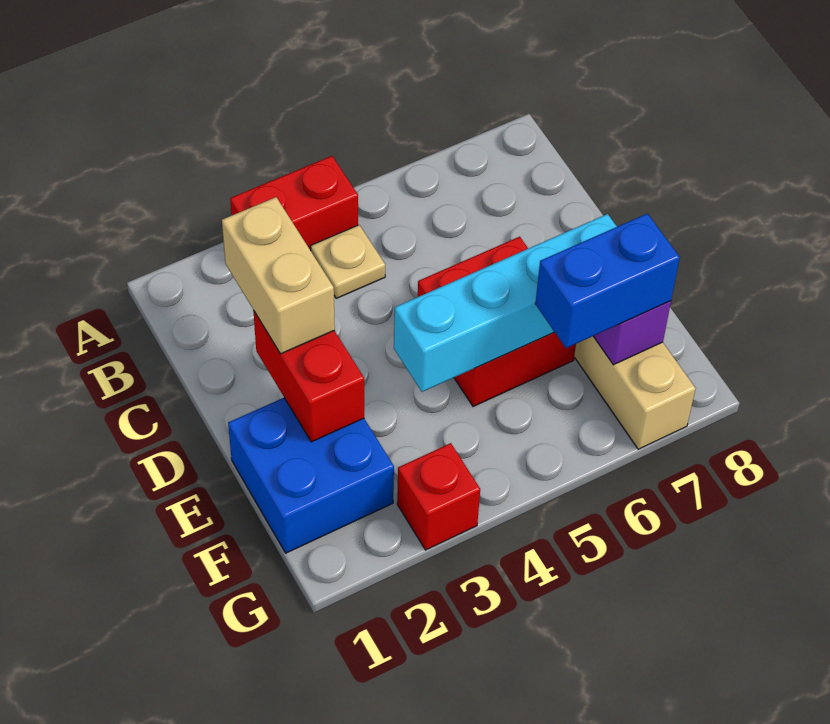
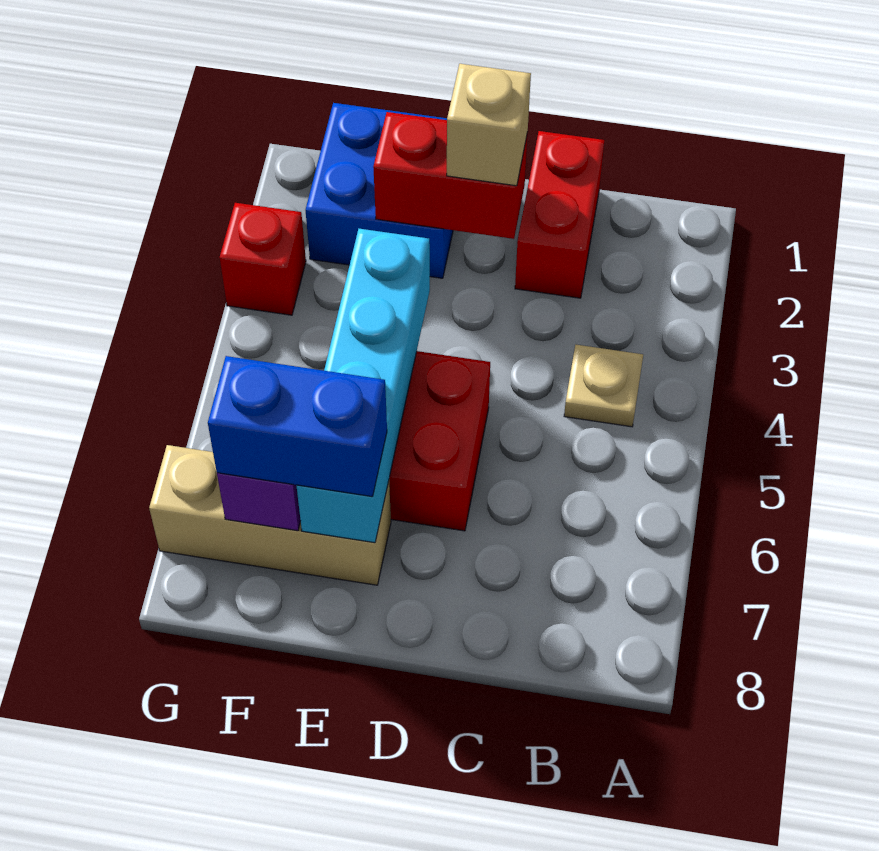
red brick A3:A4 level 1 -> red brick C1:C2 level 1
tan brick C2:D2 level 3 -> tan brick D2 level 3
blue brick F6:F7 level 3 -> blue brick E7:F7 level 3

